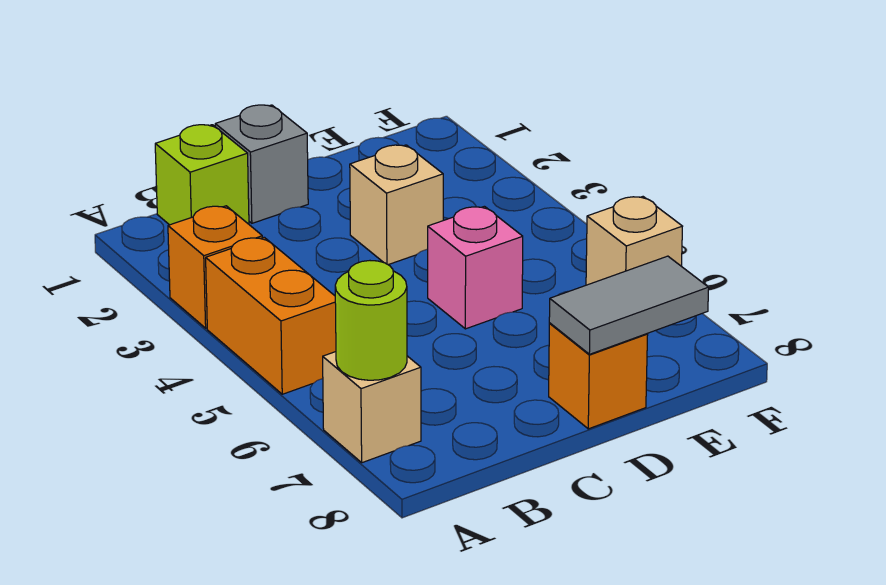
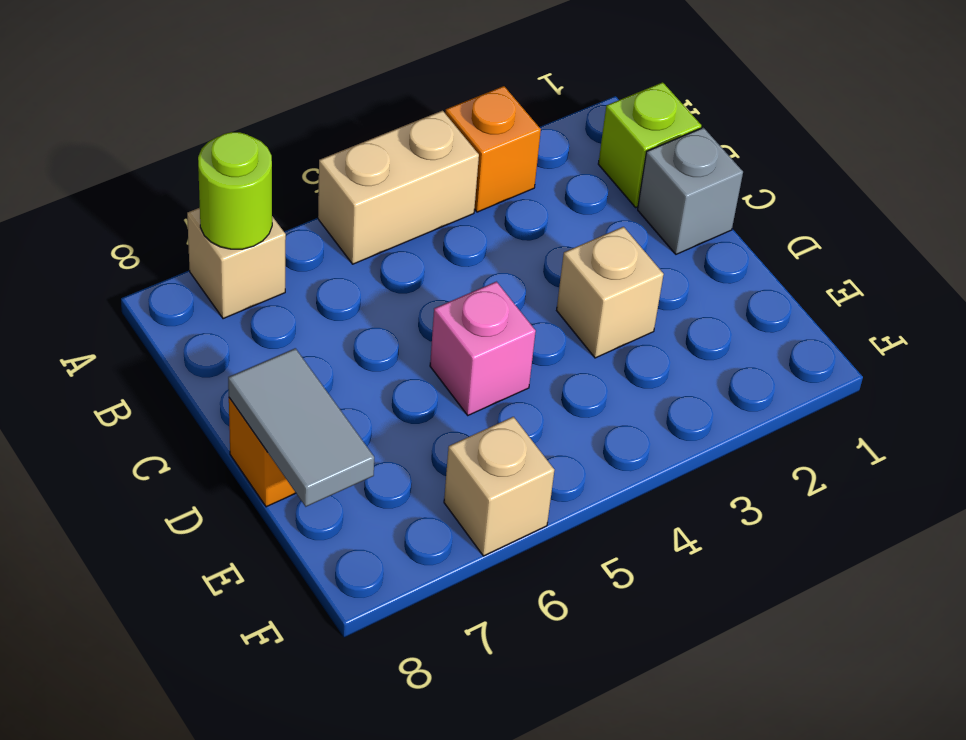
orange brick A4:A5 level 1 -> tan brick A4:A5 level 1

